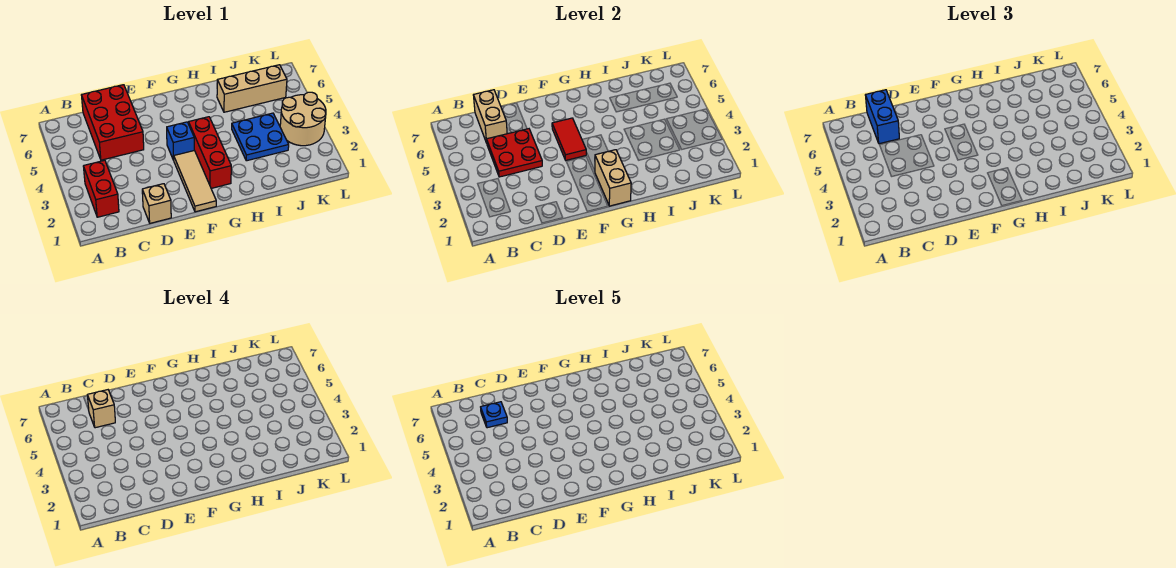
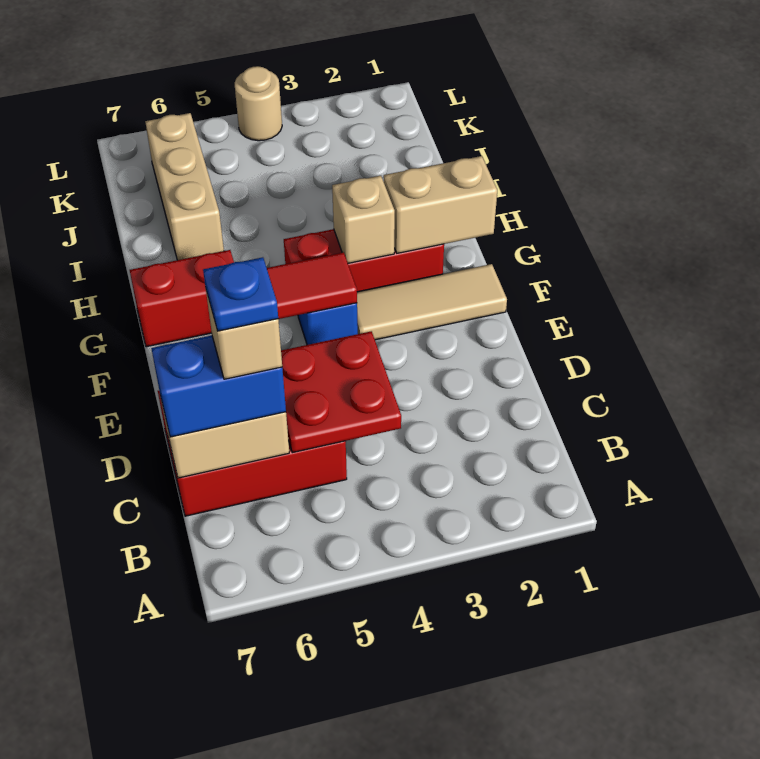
red brick B2:B3 level 1 -> red brick G6:G7 level 1
tan brick D1 level 1 -> tan brick G3 level 2
blue plate I3:J4 level 1 -> none
tan round brick K3:L4 level 1 -> tan round brick L4 level 1

